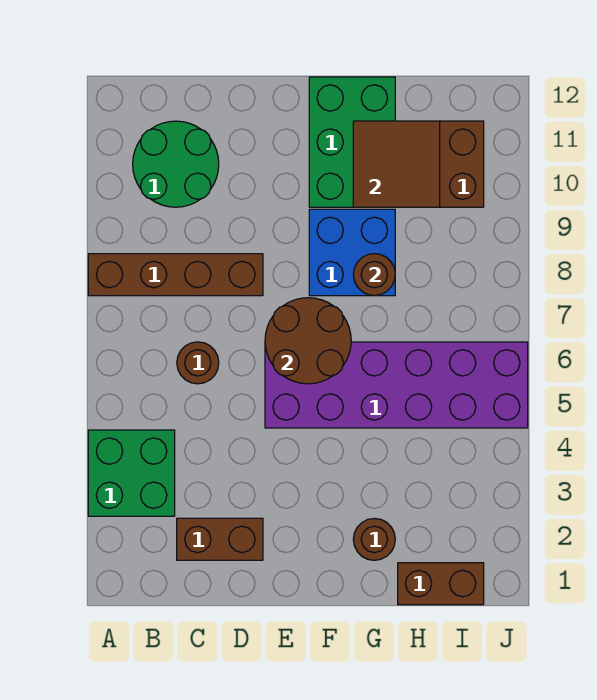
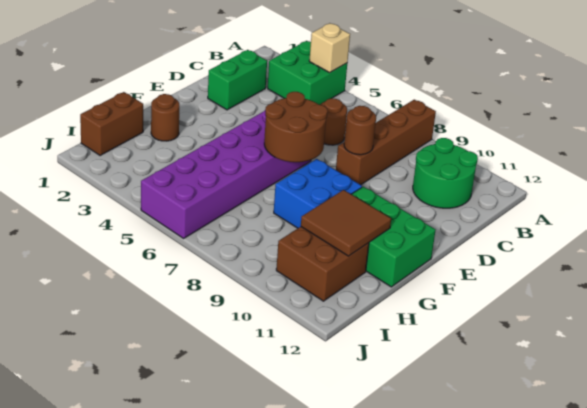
none -> tan brick A4 level 2
brown brick C2:D2 level 1 -> green brick C2:D2 level 1
brown round brick G8 level 2 -> brown round brick D8 level 2

